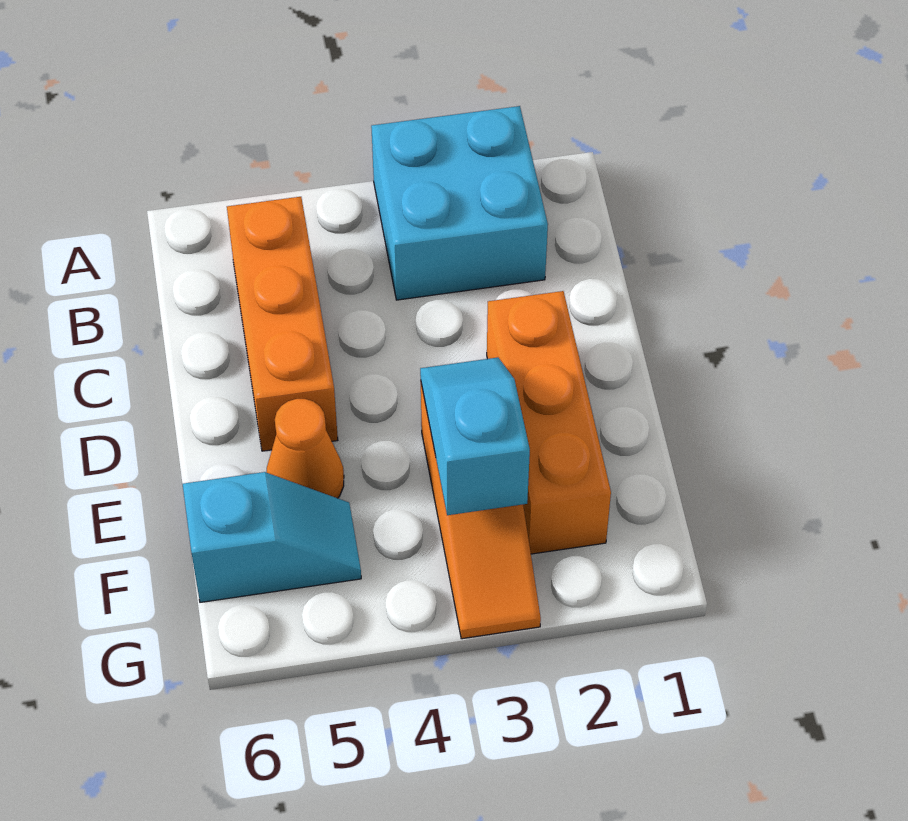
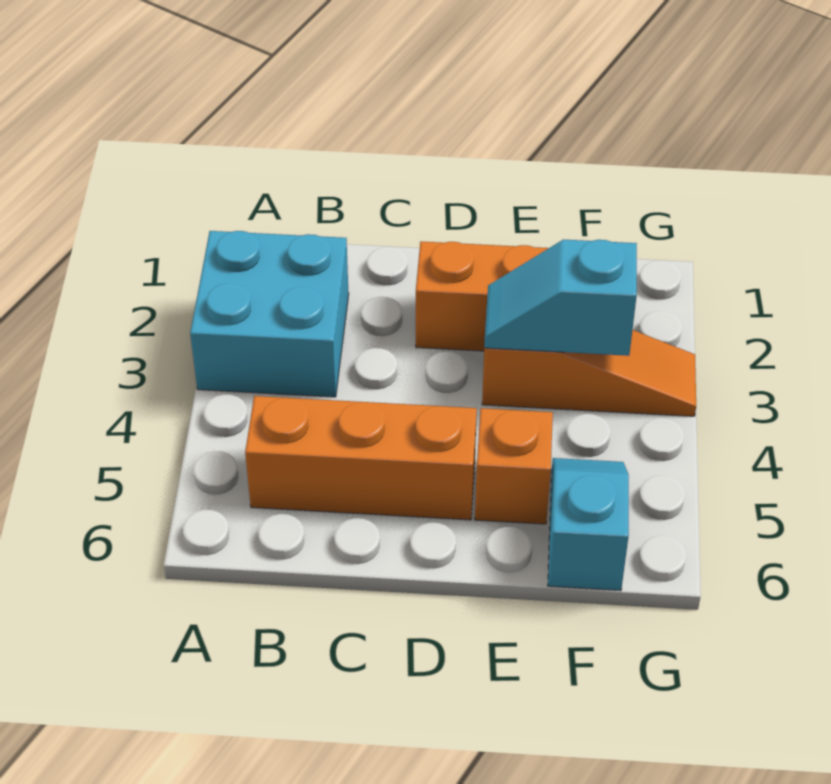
orange cone E5 level 1 -> orange brick E5 level 1

